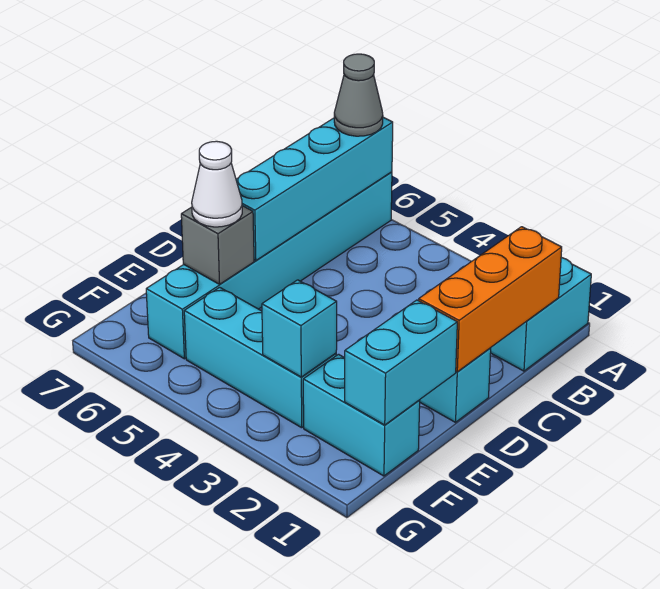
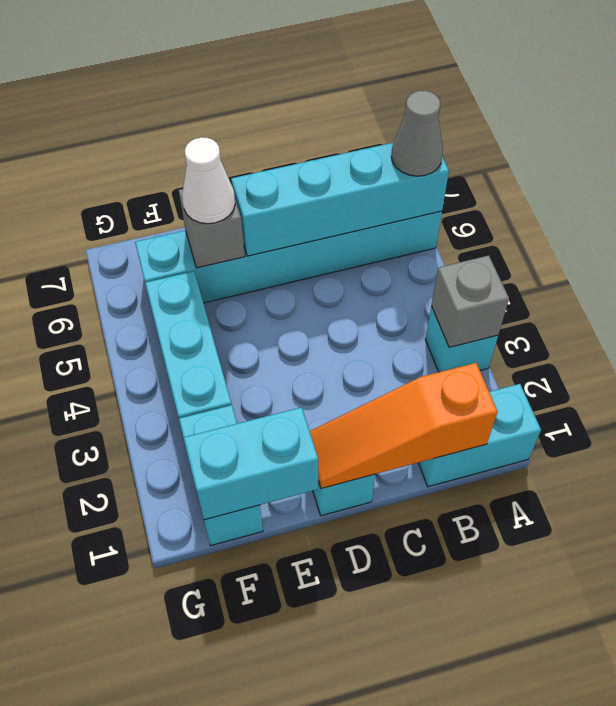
none -> grey brick A3 level 2
orange brick B1:D1 level 2 -> orange slope B1:D1 level 2 top B
cyan brick F3 level 2 -> cyan brick A3 level 1

